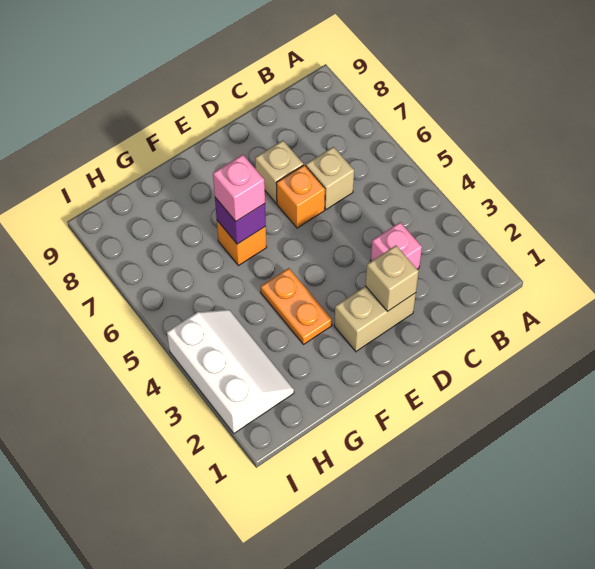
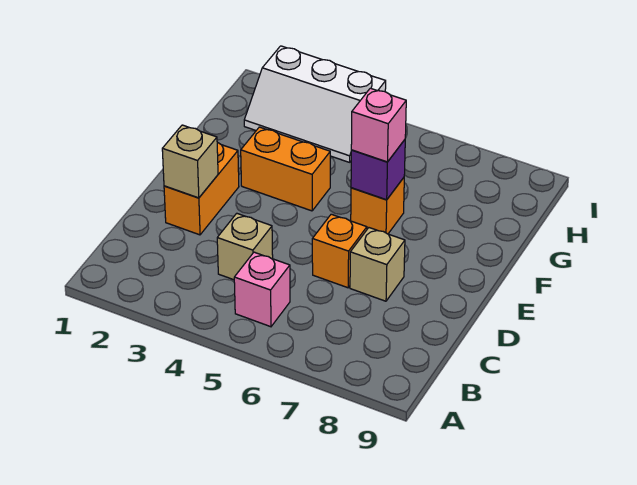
pink brick C3 level 1 -> pink brick B5 level 1
tan brick C6 level 1 -> tan brick C4 level 1
tan brick D2:E2 level 1 -> orange brick D2:E2 level 1
orange plate F3:F4 level 1 -> orange brick F3:F4 level 1

